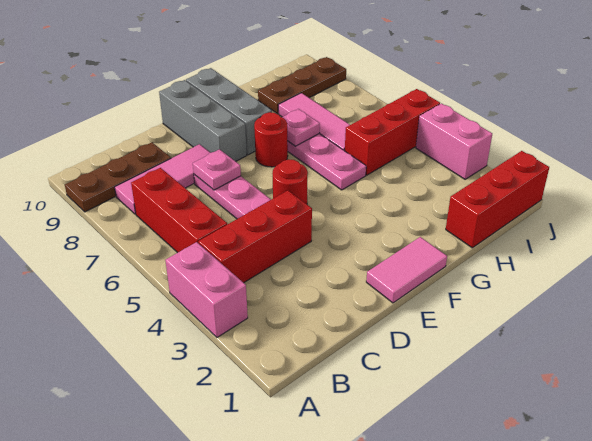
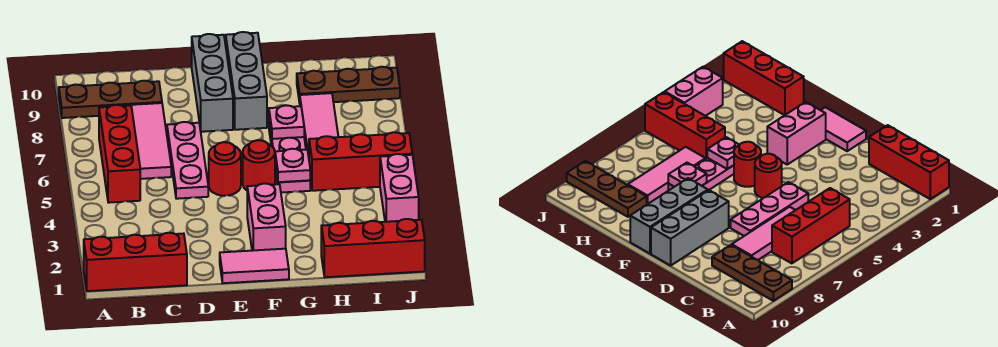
pink brick A3:A4 level 1 -> pink brick F2:F3 level 1
red brick B4:D4 level 1 -> red brick A1:C1 level 1
pink tile B8:D8 level 1 -> pink tile C6:C8 level 1
pink plate D7 level 2 -> pink plate G5 level 2
red round brick F7 level 1 -> red round brick F5 level 1

